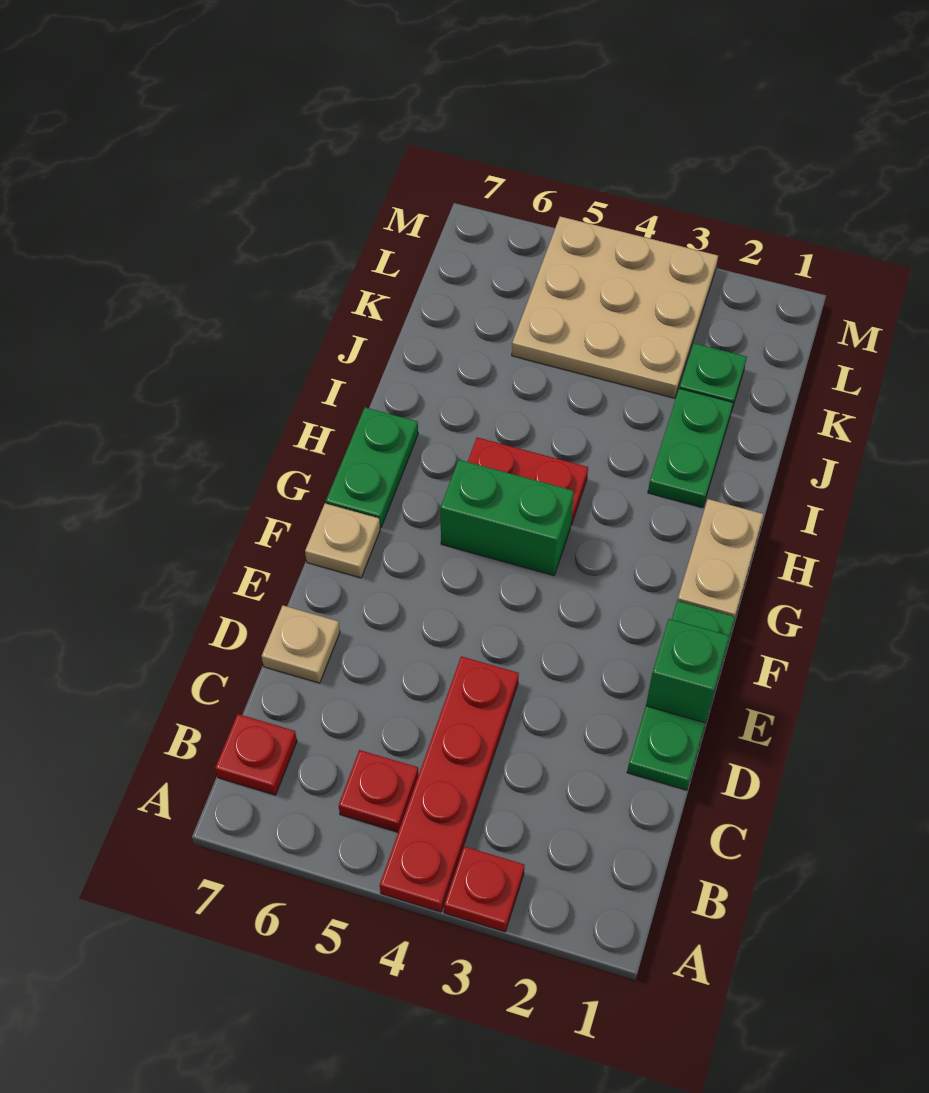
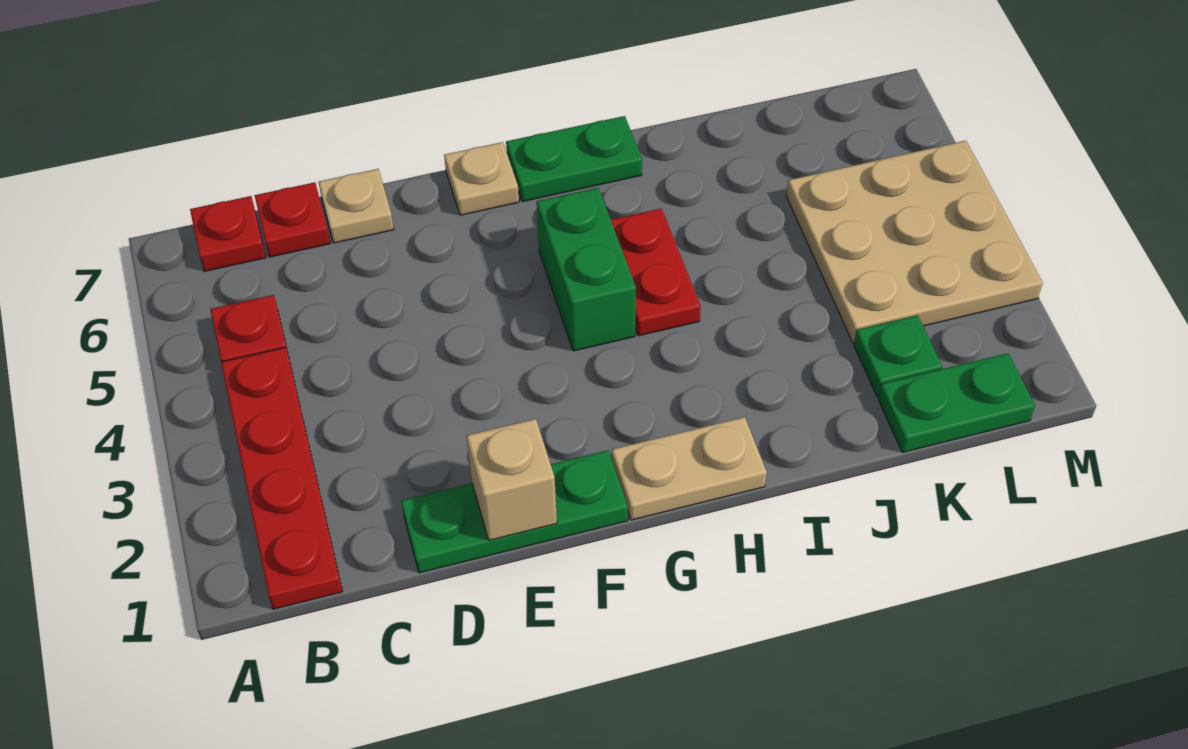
red plate A3 level 1 -> red plate C7 level 1
red plate A4:D4 level 1 -> red plate B1:B4 level 1
green brick E1 level 2 -> tan brick E1 level 2
green plate I2:J2 level 1 -> green plate K1:L1 level 1

